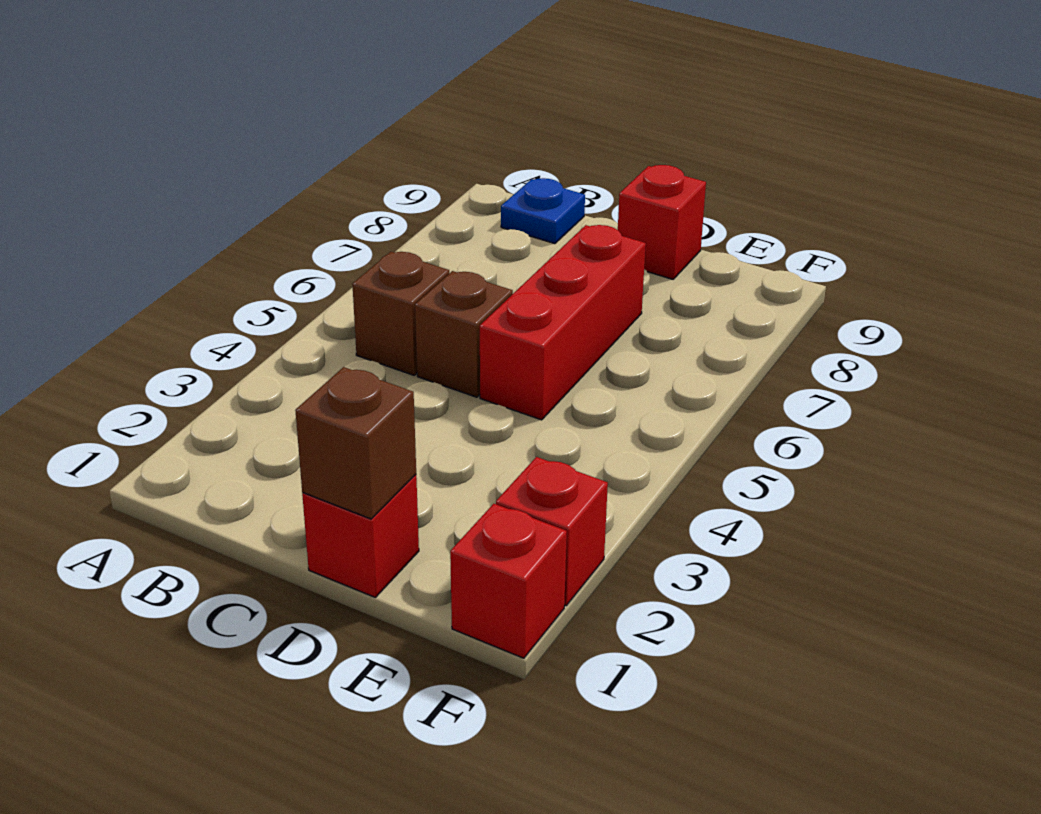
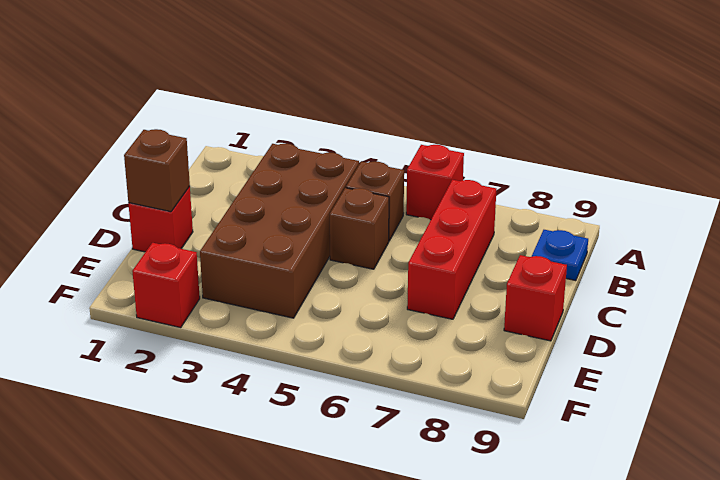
none -> brown brick B3:E4 level 1
red brick D5:D7 level 1 -> red brick B7:D7 level 1
red brick F1 level 1 -> red brick A6 level 1

